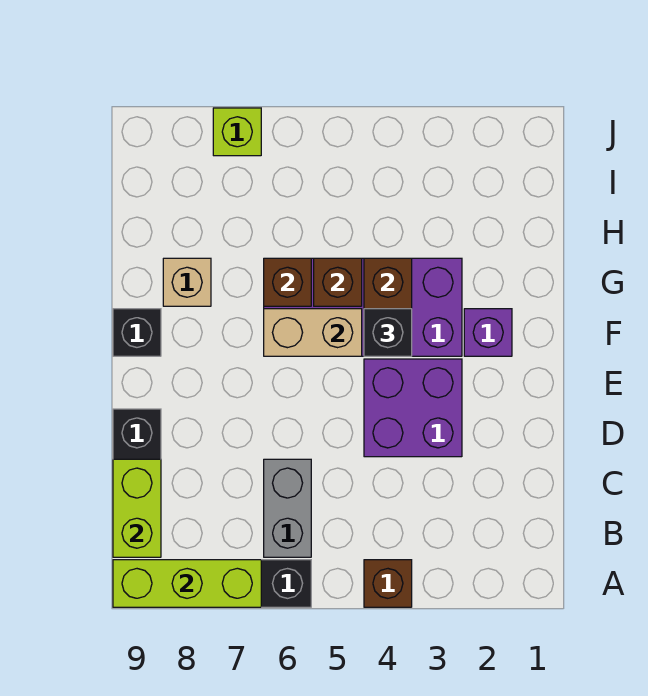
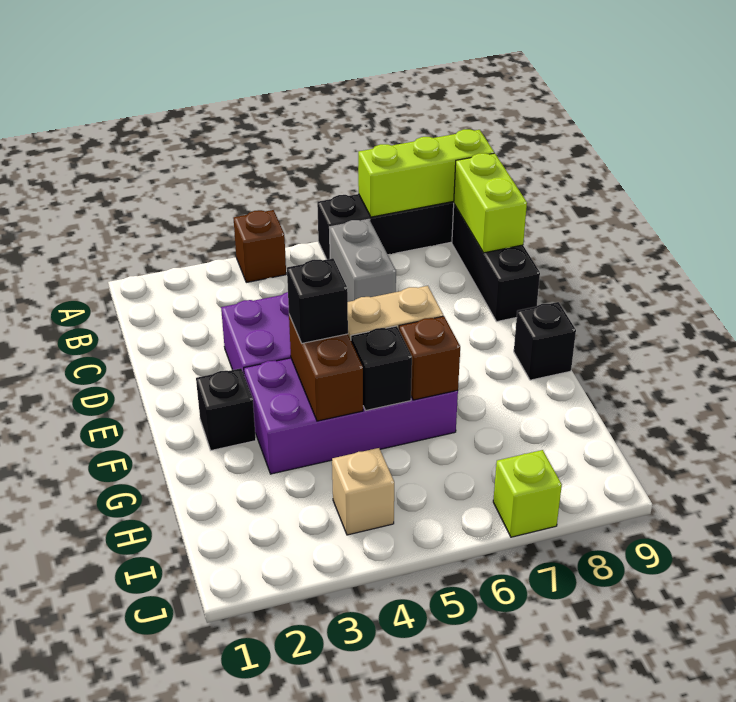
purple brick F2 level 1 -> black brick F2 level 1
brown brick G5 level 2 -> black brick G5 level 2
tan brick G8 level 1 -> tan brick I4 level 1

